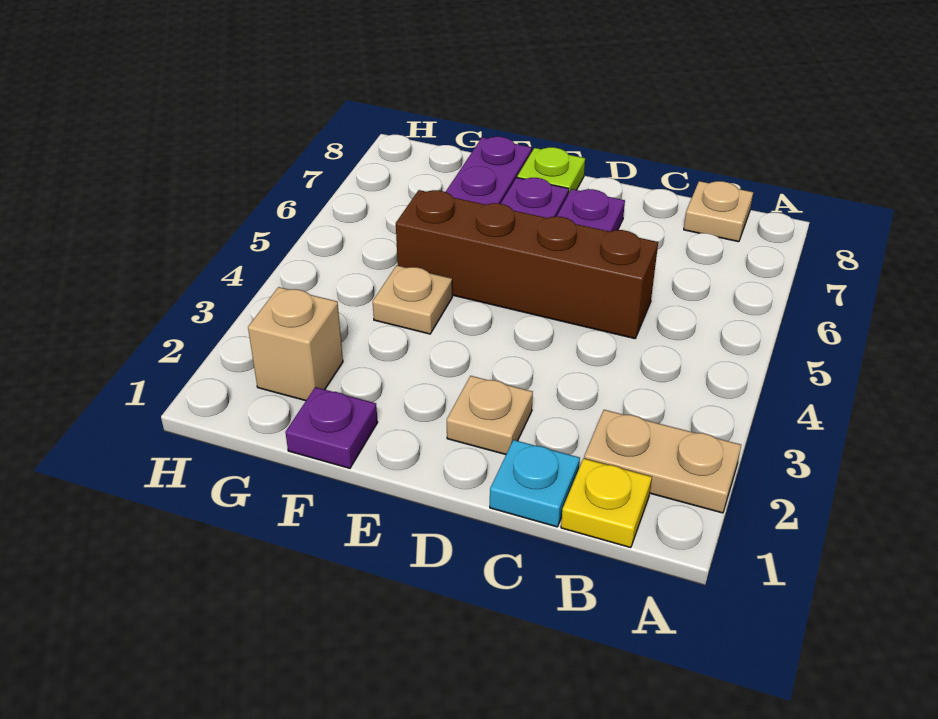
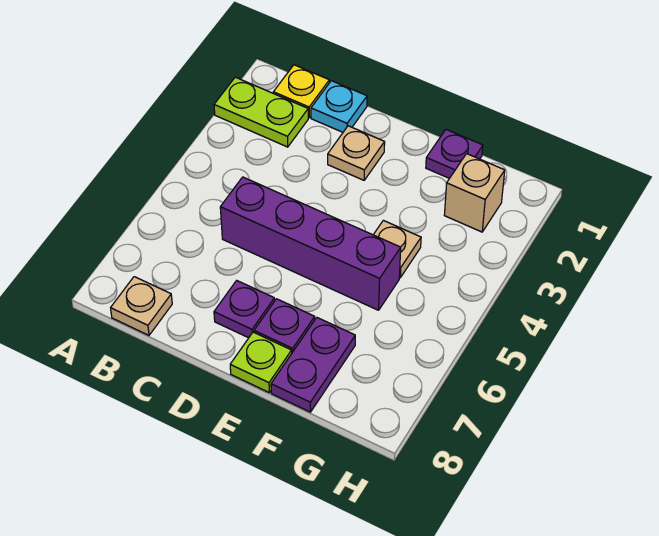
tan plate A2:B2 level 1 -> lime plate A2:B2 level 1
brown brick C5:F5 level 1 -> purple brick C5:F5 level 1

